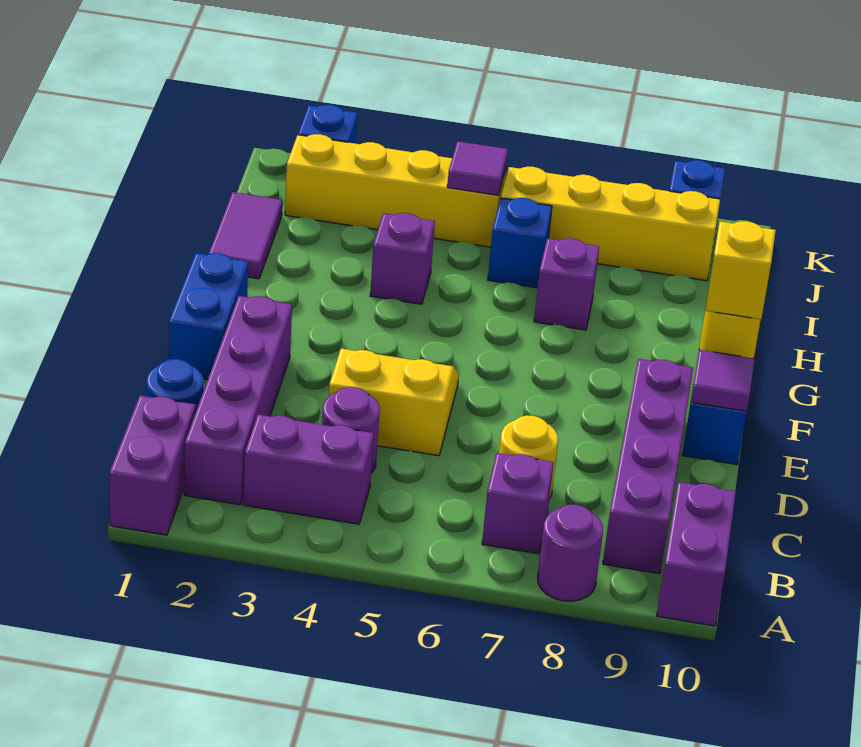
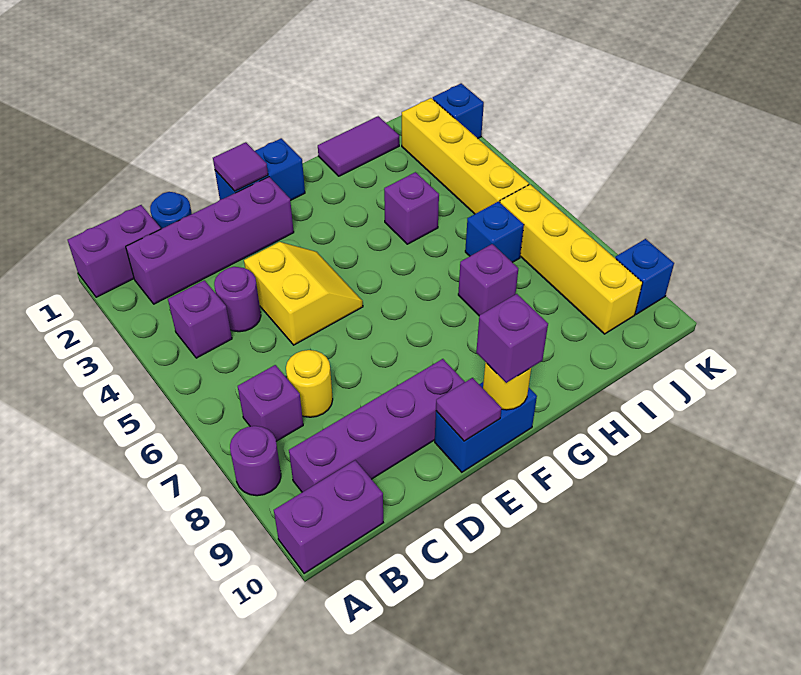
purple brick B3:B4 level 1 -> purple brick B4 level 1
yellow brick F10 level 3 -> purple brick F10 level 3
purple tile J5 level 2 -> purple tile E1 level 2

